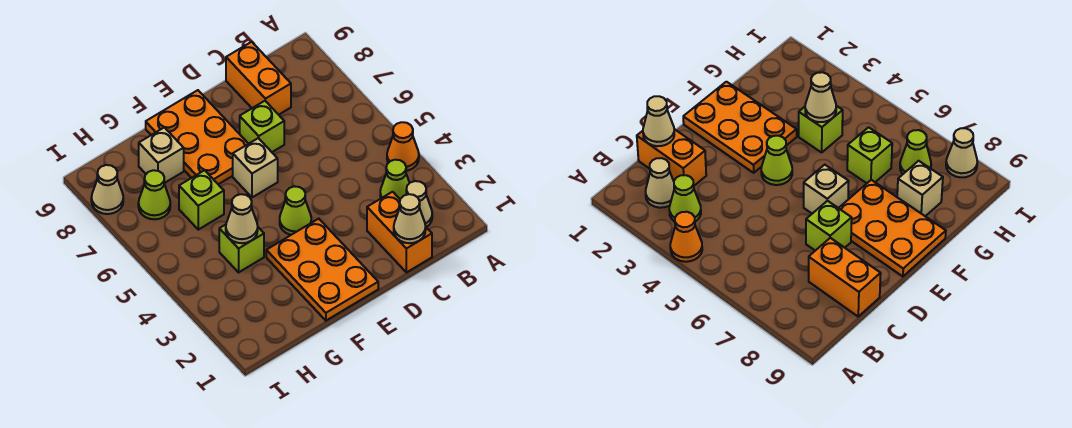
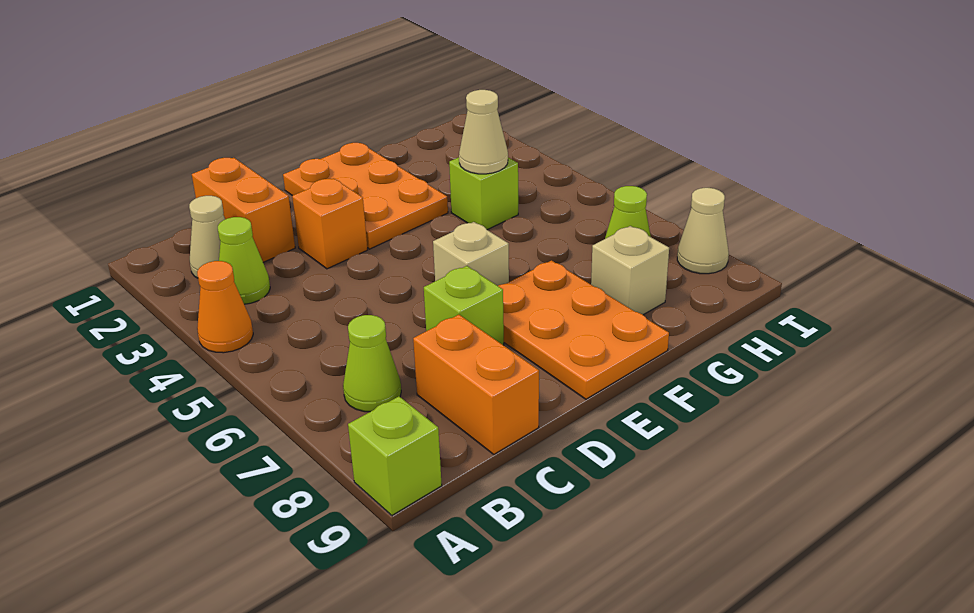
tan cone C1 level 2 -> none
none -> orange brick D3 level 1
lime cone E4 level 1 -> lime cone B7 level 1
lime brick G6 level 1 -> lime brick A9 level 1

